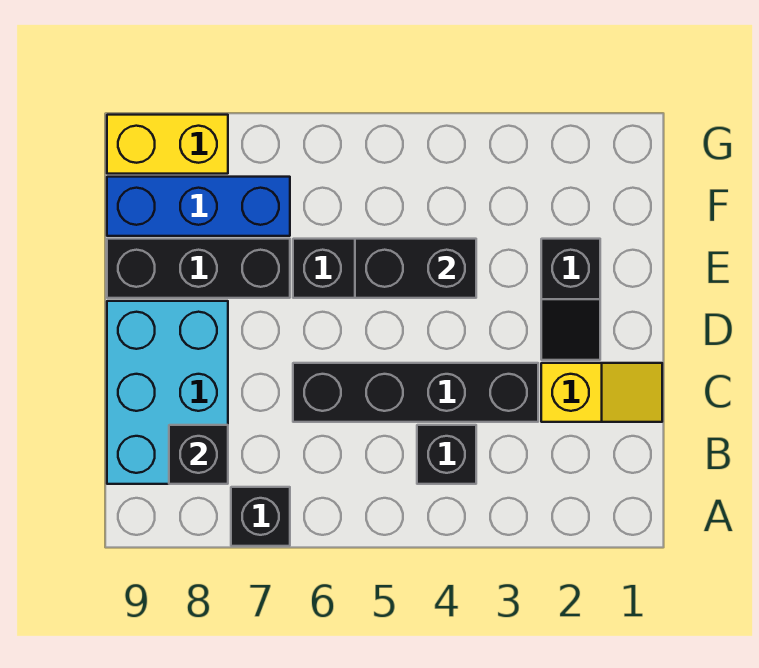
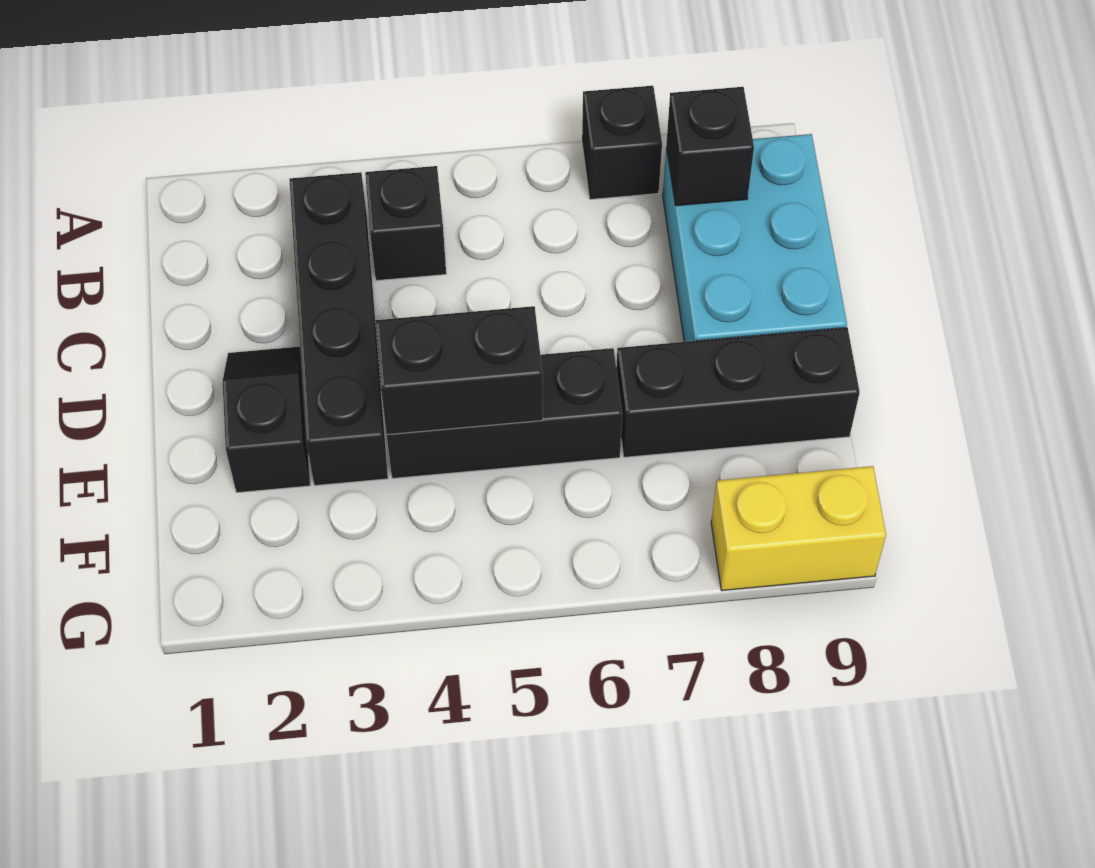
yellow slope C1:C2 level 1 top 2 -> none
black brick C3:C6 level 1 -> black brick B3:E3 level 1
blue brick F7:F9 level 1 -> none

